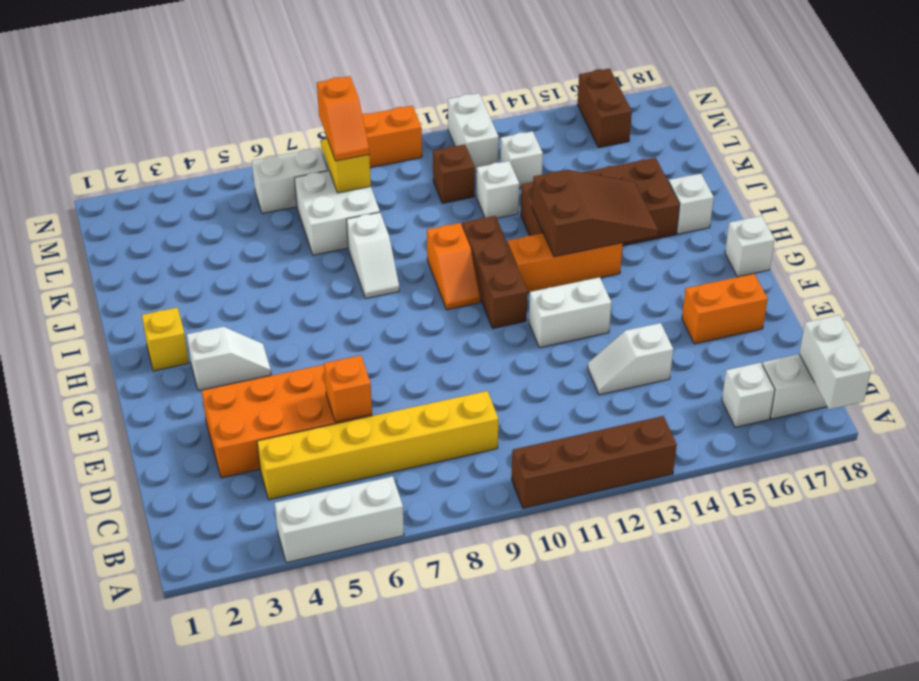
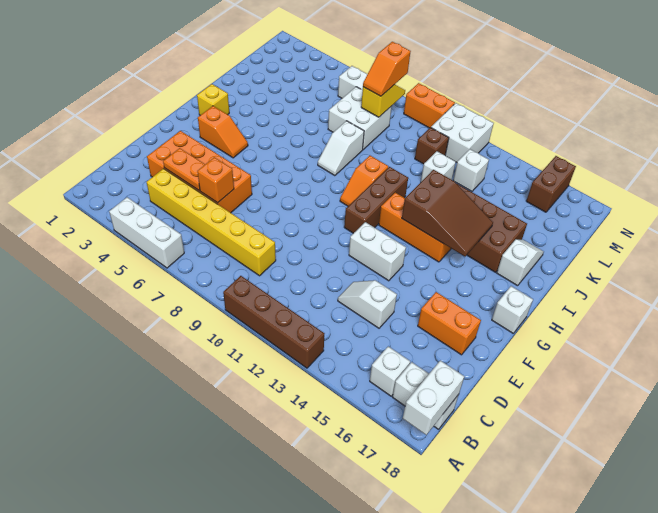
none -> orange plate D4:D5 level 2
white slope G3:G4 level 1 top 3 -> orange slope G3:G4 level 1 top 3
white brick M12:N12 level 1 -> white brick M11:N12 level 1

